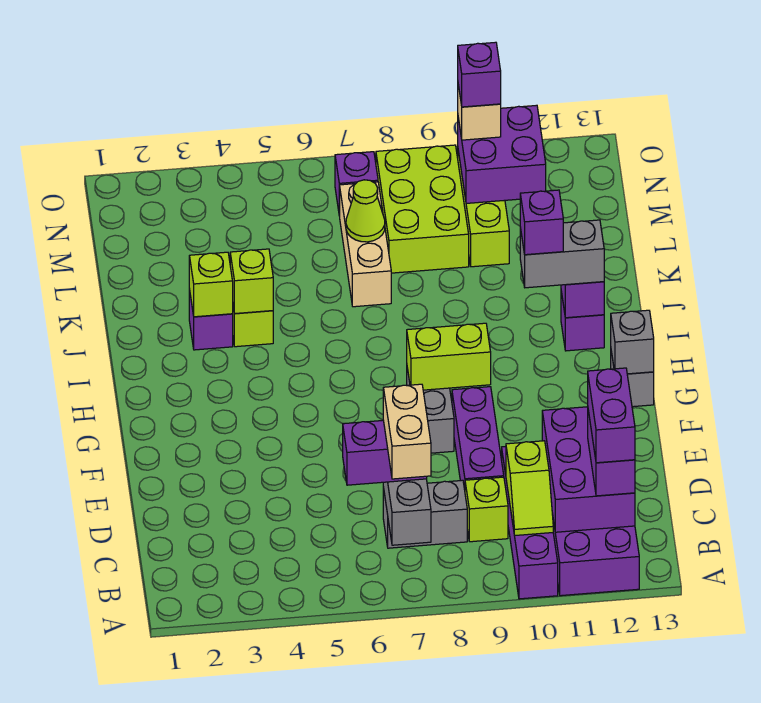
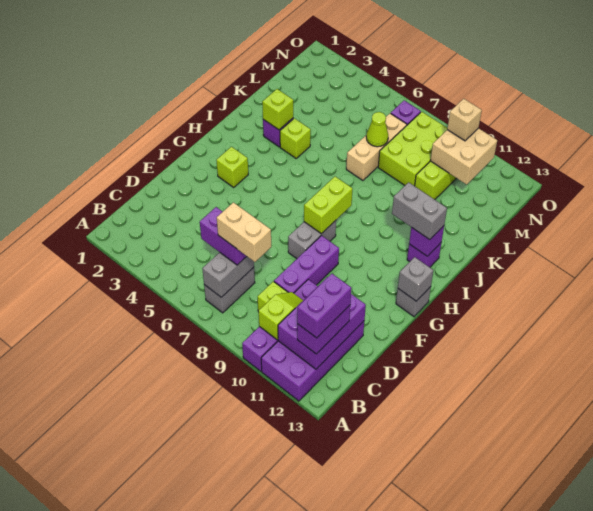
tan brick B7:C7 level 4 -> tan brick C7:C8 level 4
lime slope B10:C10 level 2 top C -> lime slope B10:C10 level 2 top B
grey brick C7:C8 level 1 -> grey brick B7:C7 level 1
lime brick G8:G9 level 2 -> lime brick G8:H8 level 2
purple brick I11 level 4 -> none
lime brick J4 level 2 -> lime brick G3 level 1
purple brick M10:N11 level 2 -> tan brick M10:N11 level 2
purple brick N10 level 4 -> none

